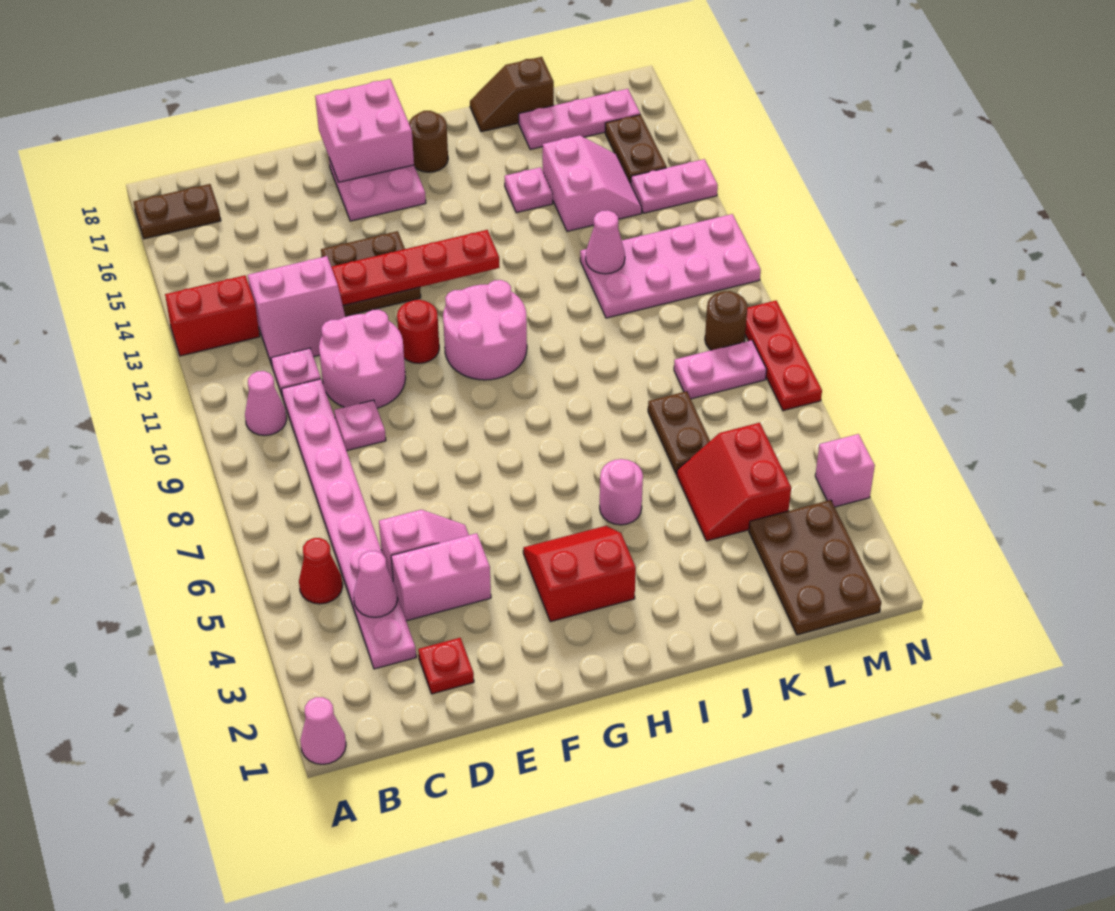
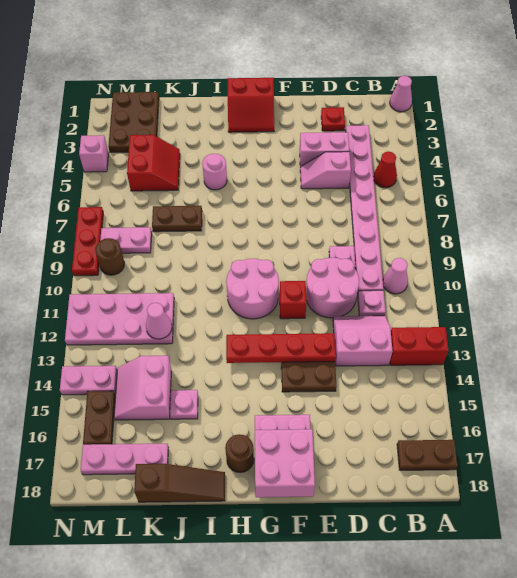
pink cone C4 level 2 -> none
red round brick F11 level 1 -> red brick F11 level 1
red slope G3:H4 level 1 top 3 -> red slope G1:H2 level 1 top 1
brown slope J18:K18 level 1 top K -> brown slope I18:K18 level 1 top K
brown plate K6:K7 level 1 -> brown plate J7:K7 level 1

